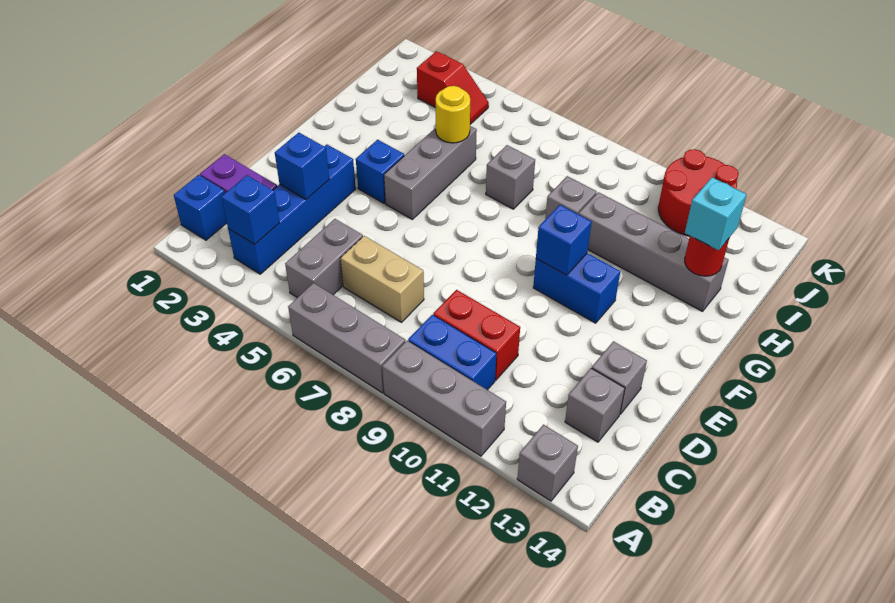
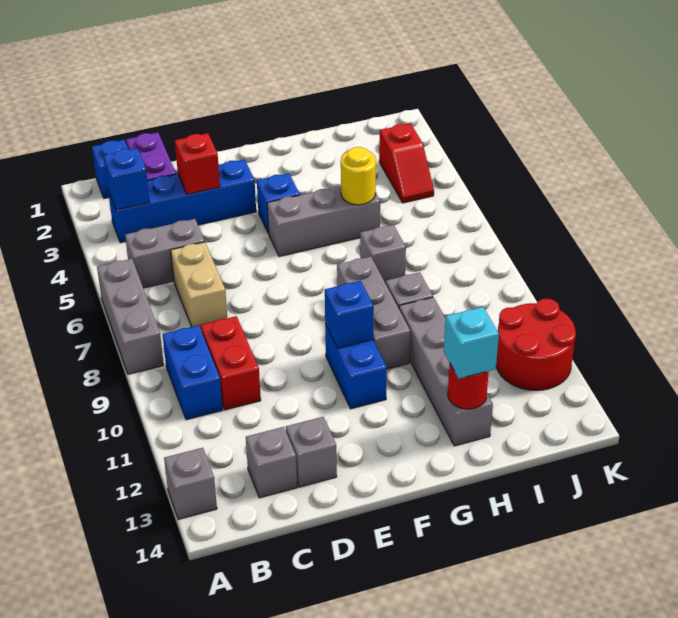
grey brick A9:A11 level 1 -> grey brick G8:G10 level 1
blue brick D3 level 2 -> red brick D3 level 2

